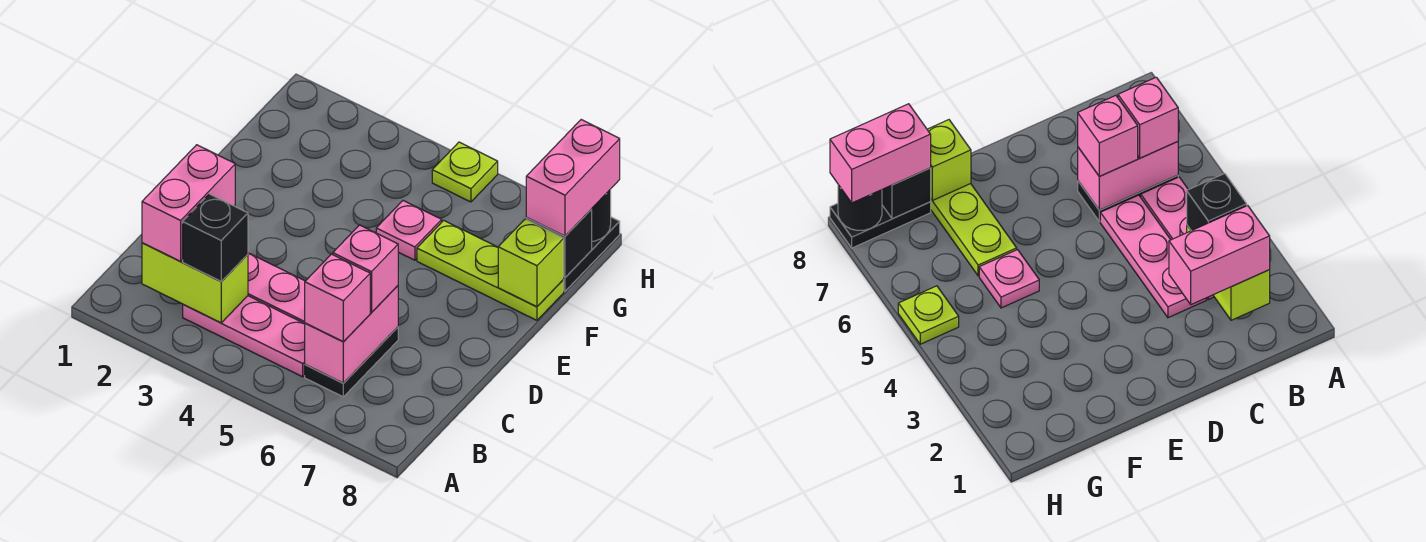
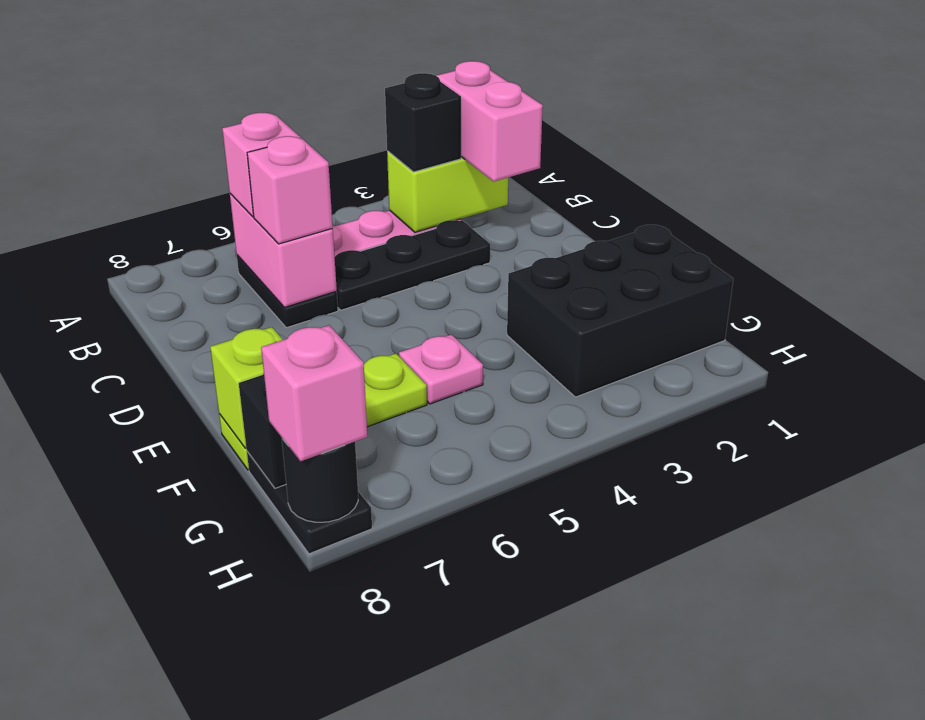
pink plate C3:C5 level 1 -> black plate C3:C5 level 1
none -> black brick F1:G3 level 1
pink brick G8:H8 level 3 -> pink brick H8 level 3
lime plate H5 level 1 -> none

